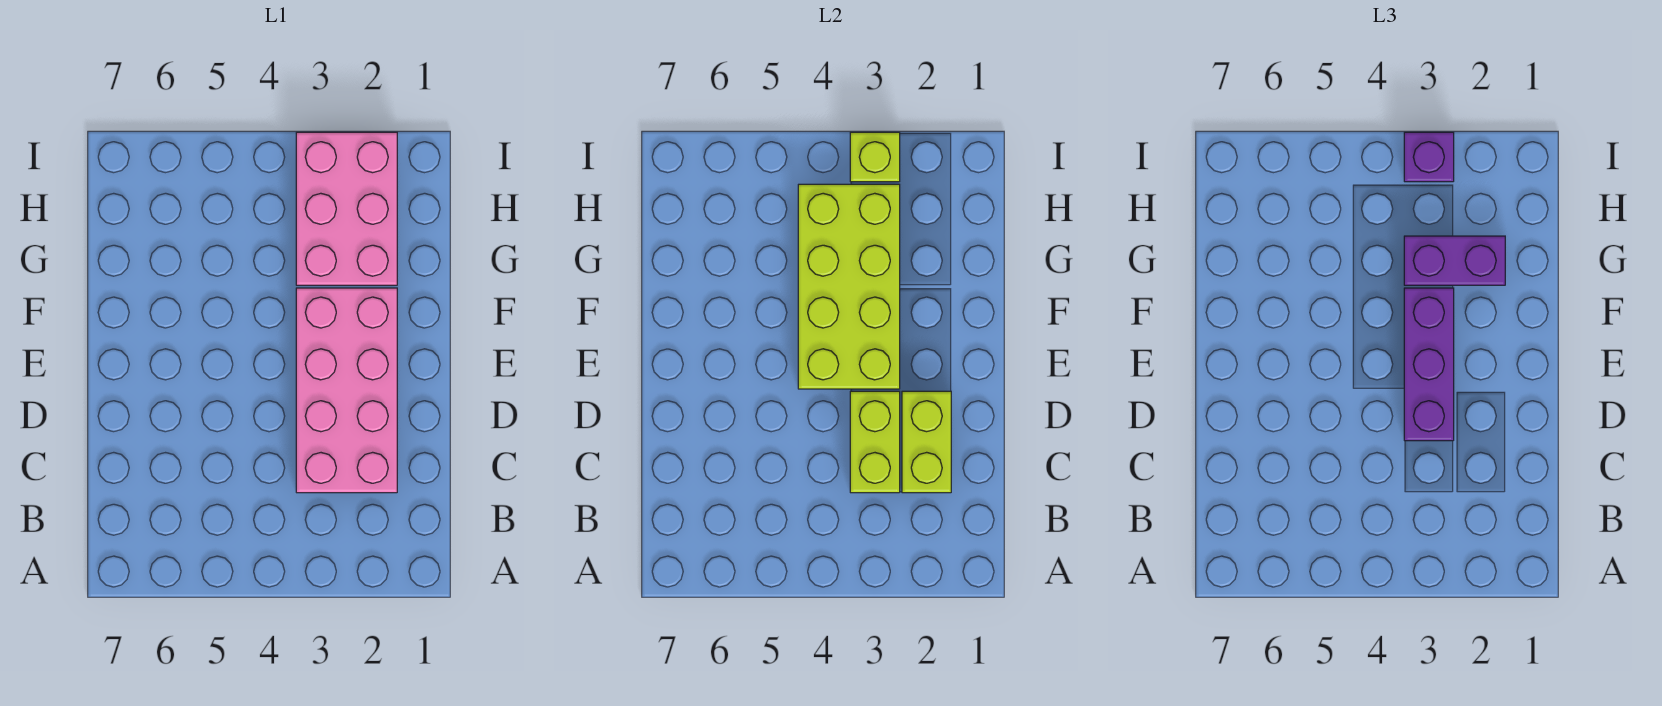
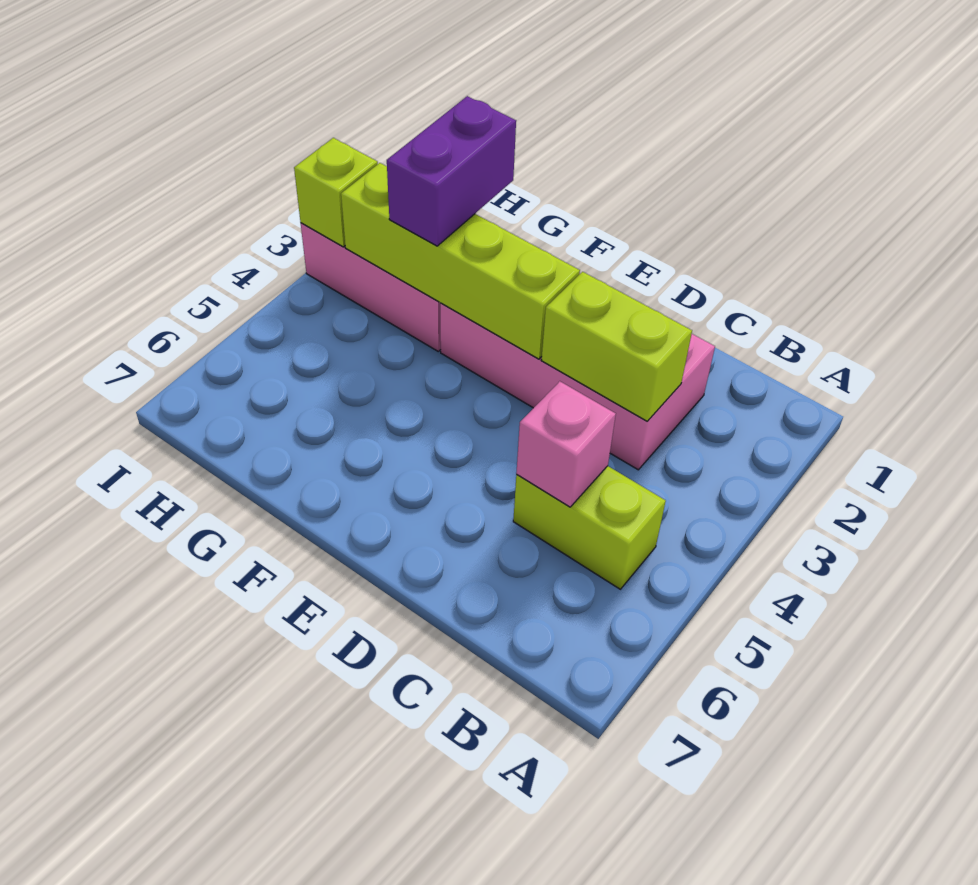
lime brick C2:D2 level 2 -> lime brick B5:C5 level 1
none -> pink brick C5 level 2
purple brick D3:F3 level 3 -> none
lime brick E3:H4 level 2 -> lime brick E3:H3 level 2
purple brick I3 level 3 -> none

